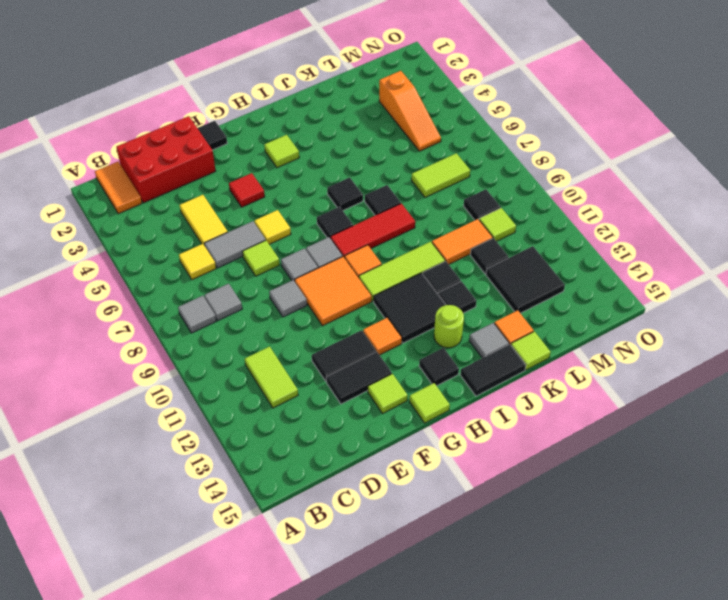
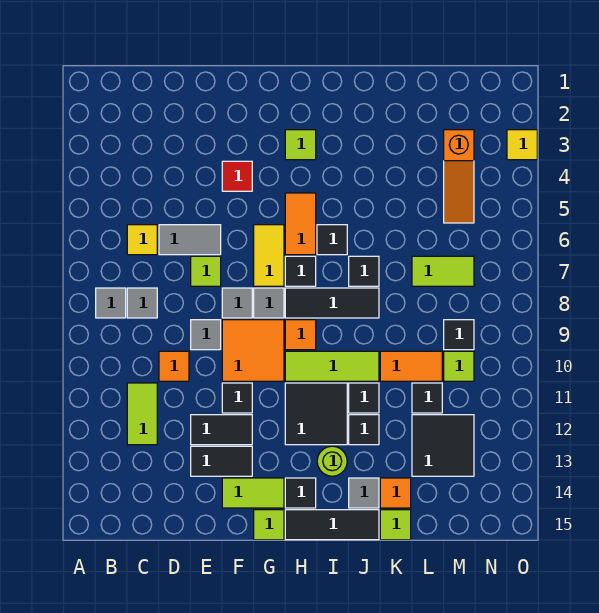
orange tile B1:B2 level 1 -> orange tile H5:H6 level 1
red brick C1:E2 level 1 -> none
yellow tile D4:D5 level 1 -> yellow tile G6:G7 level 1
black tile F1 level 1 -> black tile F11 level 1
yellow tile F6 level 1 -> yellow tile O3 level 1
lime tile F14 level 1 -> lime tile F14:G14 level 1
orange tile G12 level 1 -> orange tile D10 level 1
red tile H8:J8 level 1 -> black tile H8:J8 level 1
black tile I15:J15 level 1 -> black tile H15:J15 level 1

